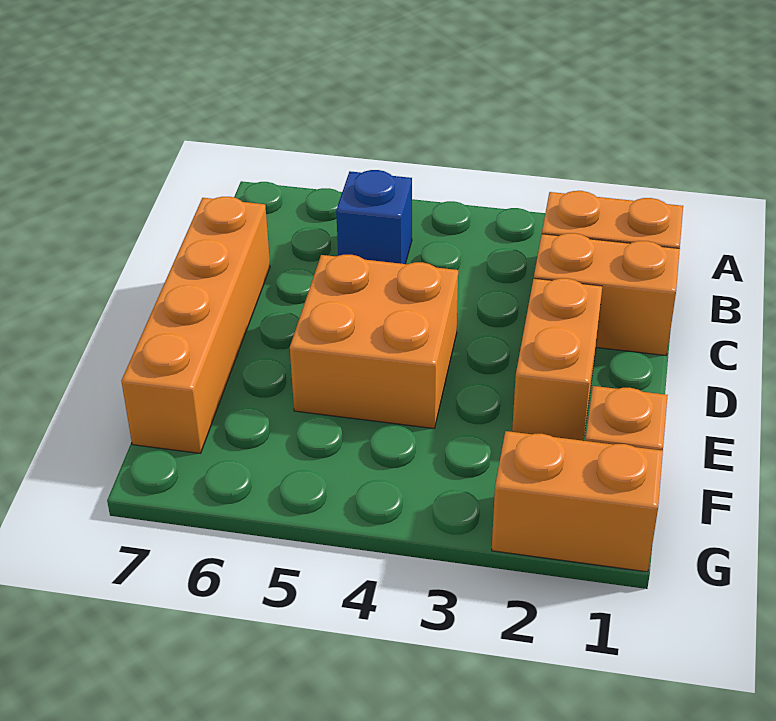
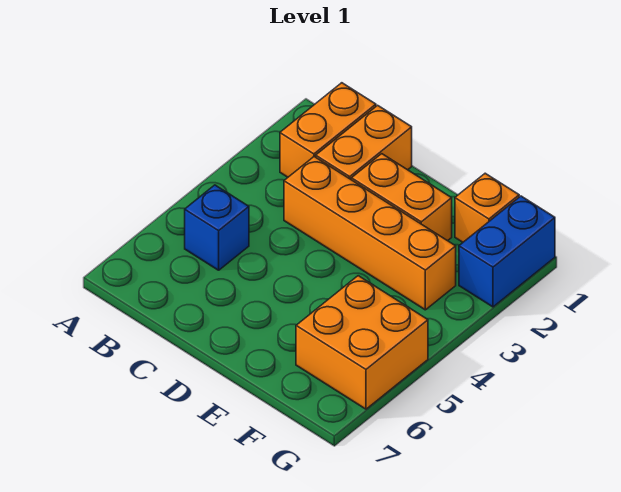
orange brick C7:F7 level 1 -> orange brick C3:F3 level 1
orange brick D4:E5 level 1 -> orange brick F5:G6 level 1
orange brick G1:G2 level 1 -> blue brick G1:G2 level 1

